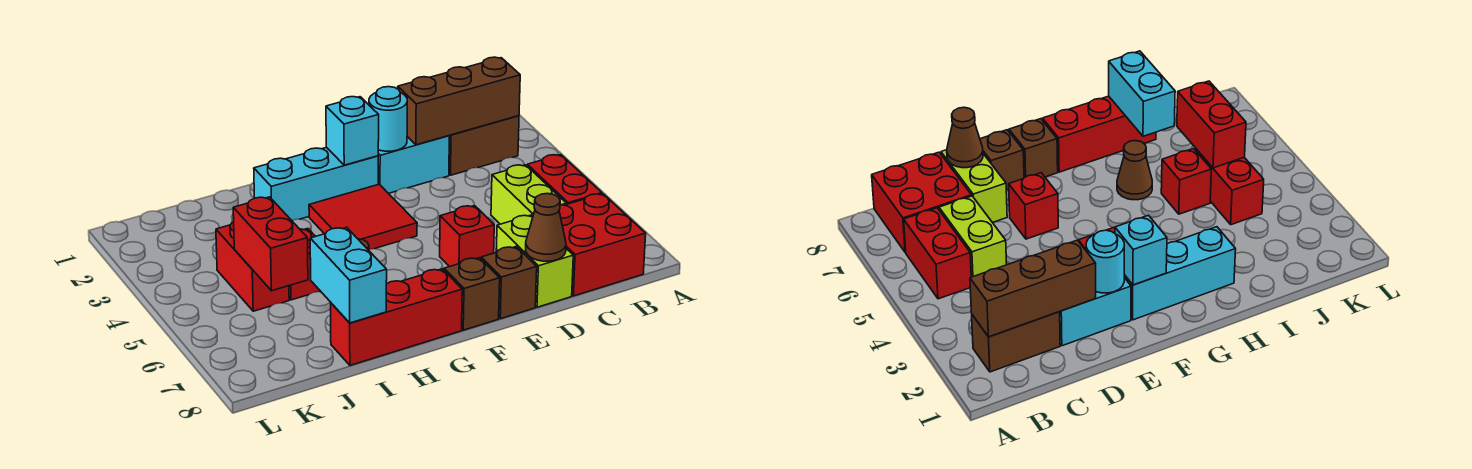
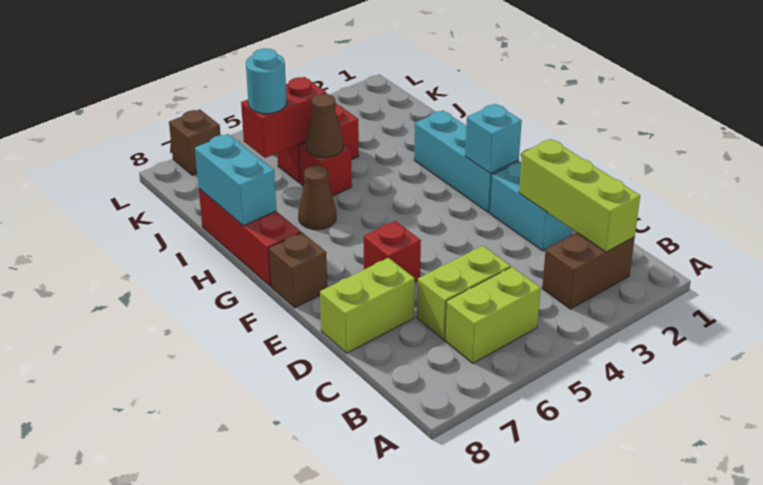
brown brick B2:C2 level 1 -> brown brick B2:B3 level 1
brown brick B2:D2 level 2 -> lime brick B2:D2 level 2
red brick B5:B6 level 1 -> lime brick B5:B6 level 1
red brick B7:C8 level 1 -> none
brown cone D8 level 2 -> brown cone I5 level 2
cyan round brick E2 level 2 -> cyan round brick J6 level 3
brown brick E8 level 1 -> brown brick L7 level 1
red tile F3:G4 level 1 -> none
cyan brick I7:I8 level 2 -> cyan brick H8:I8 level 2

